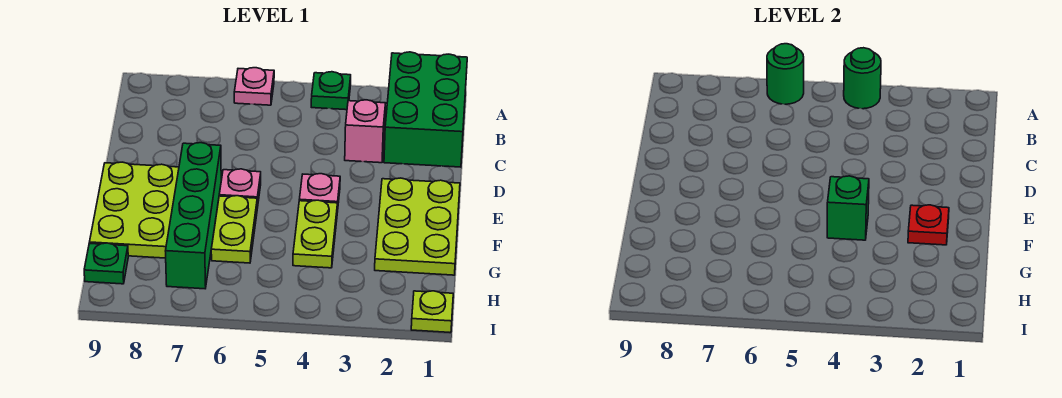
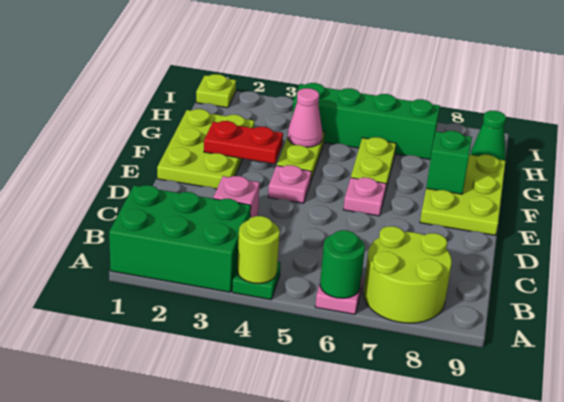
green brick A1:C2 level 1 -> green brick A1:B3 level 1
green round brick A4 level 2 -> lime round brick A4 level 2
none -> lime round brick A7:B8 level 1
green brick E7:H7 level 1 -> green brick H4:H7 level 1
red plate F2 level 2 -> red plate F2:F3 level 2
green brick F4 level 2 -> green brick F8 level 2
none -> pink cone G4 level 2
green plate H9 level 1 -> green cone H9 level 1

